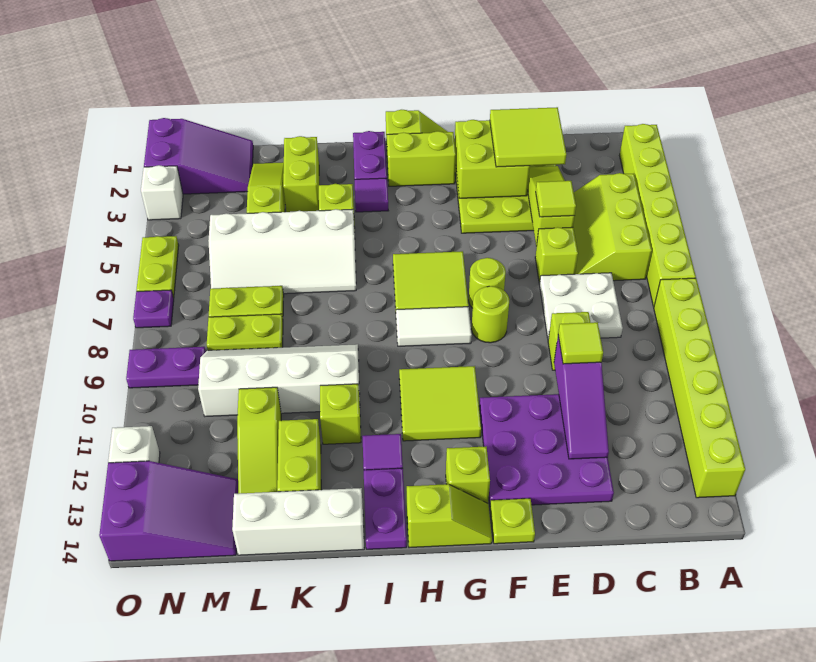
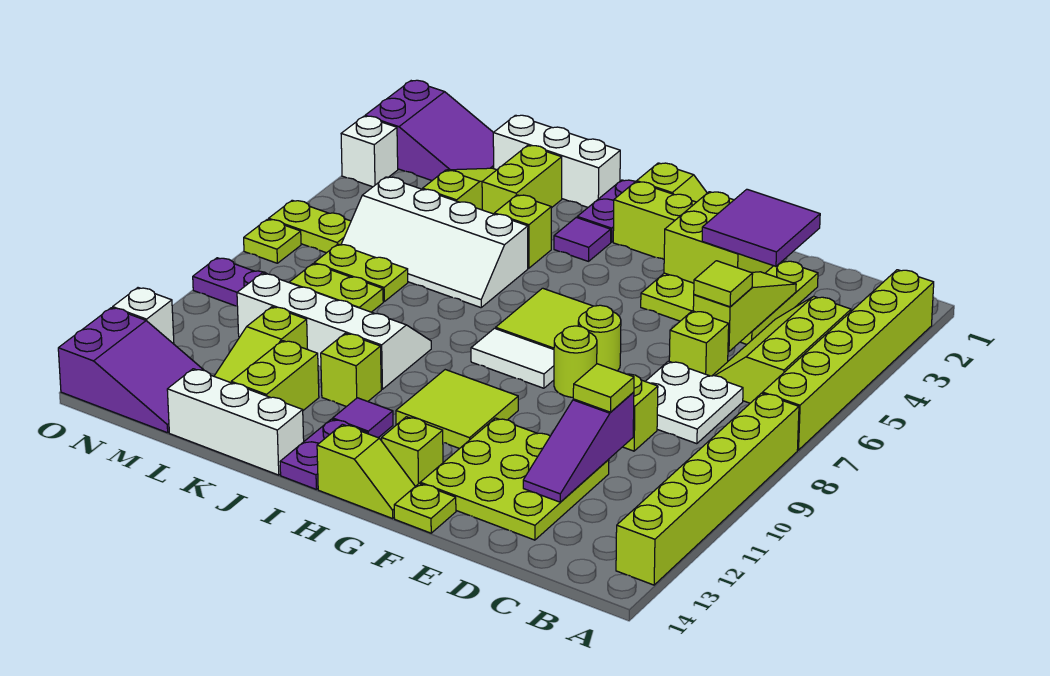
lime tile D2:E3 level 3 -> purple tile D2:E3 level 3
purple plate D11:F13 level 1 -> lime plate D11:F13 level 1
none -> white brick J1:L1 level 1
lime plate O5:O6 level 1 -> lime plate N6:O6 level 1
purple plate O7 level 1 -> lime plate O7 level 1

